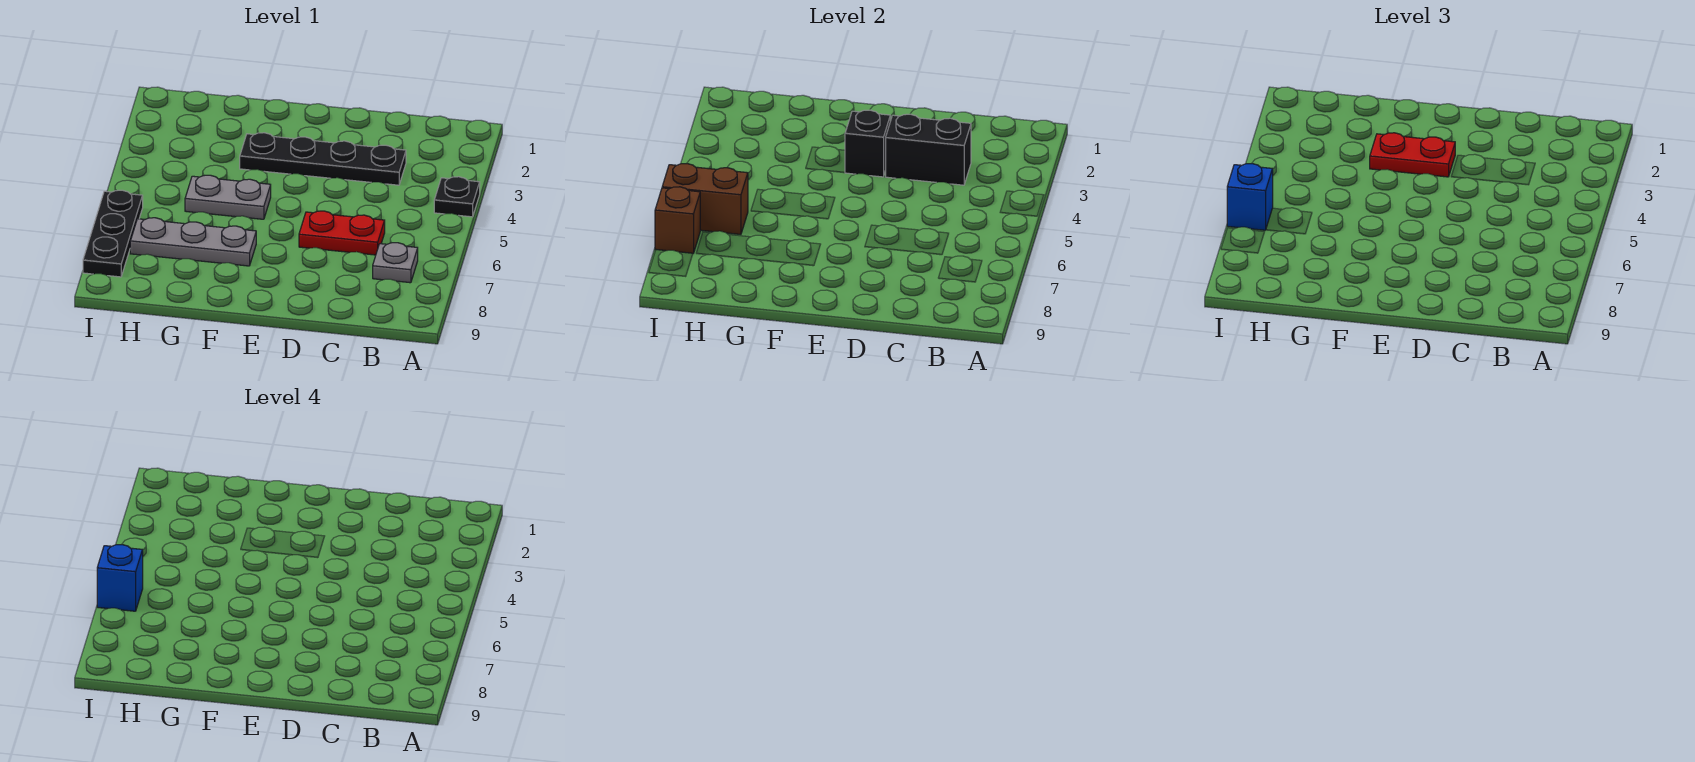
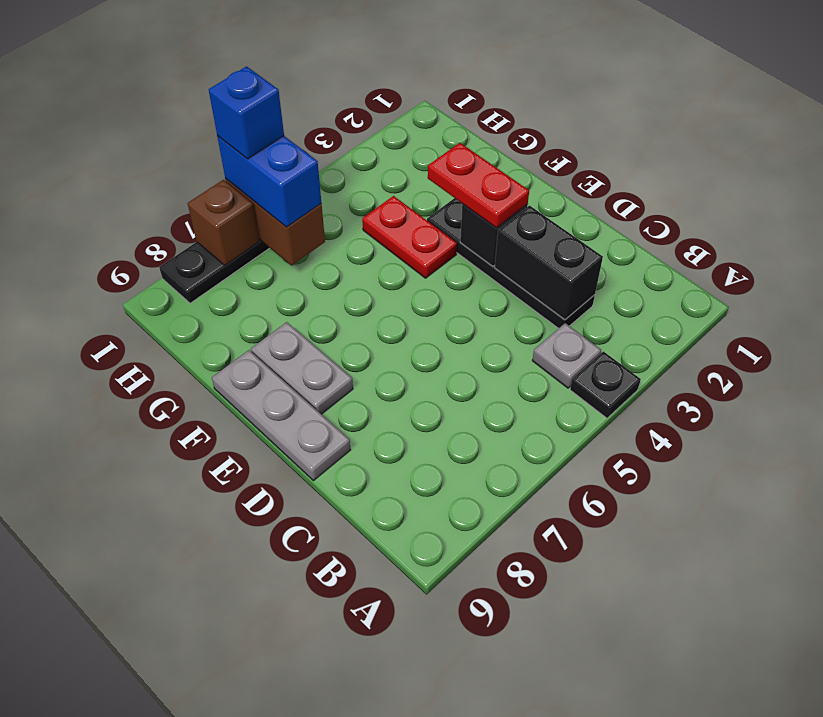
grey plate B7 level 1 -> grey plate B4 level 1
red plate C6:D6 level 1 -> red plate F4:G4 level 1
grey plate F5:G5 level 1 -> grey plate E8:F8 level 1
grey plate F7:H7 level 1 -> grey plate D9:F9 level 1
blue brick I6 level 3 -> blue brick H6:I6 level 3

